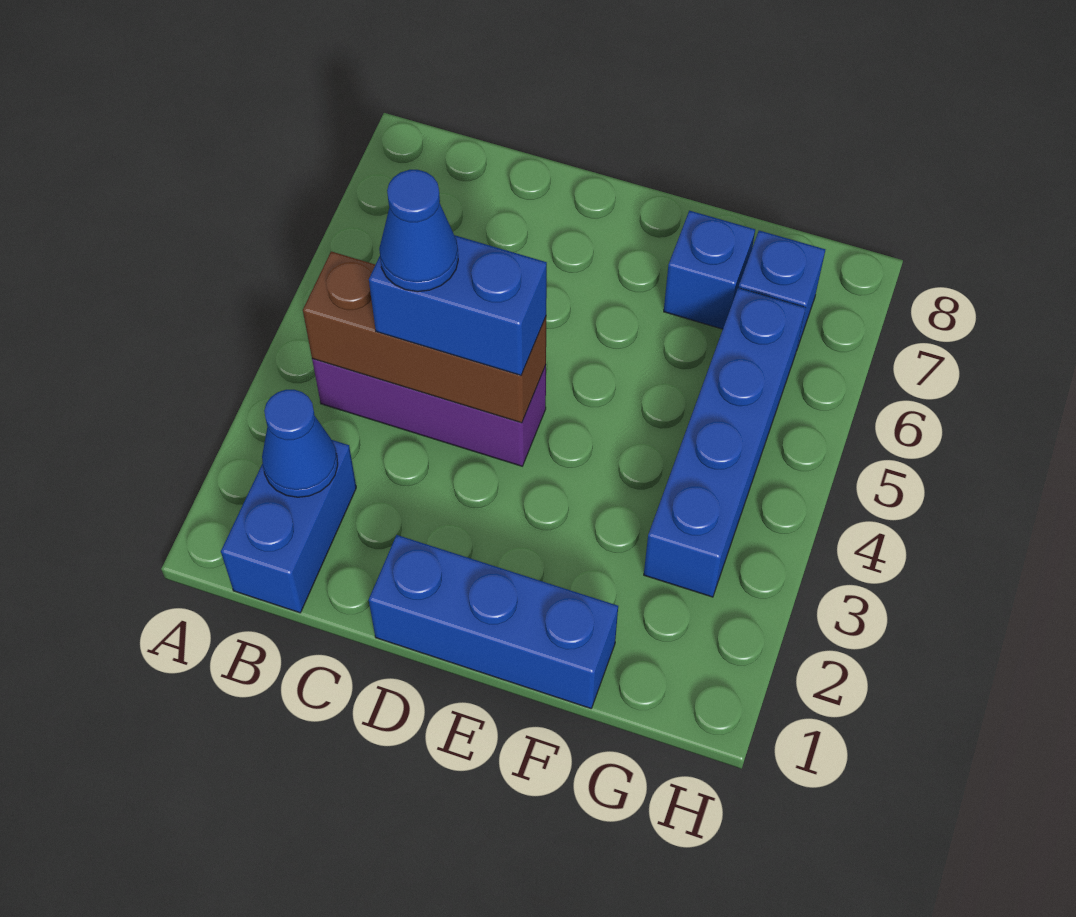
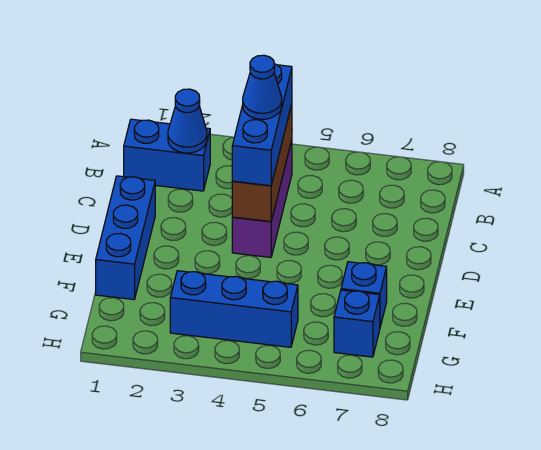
blue brick C4:D4 level 3 -> blue brick B4:D4 level 3
blue brick G3:G6 level 1 -> blue brick G3:G5 level 1

